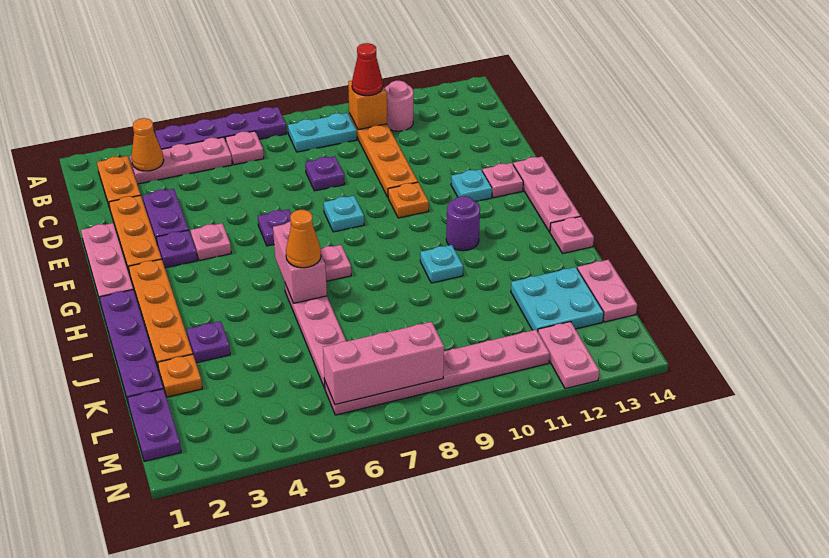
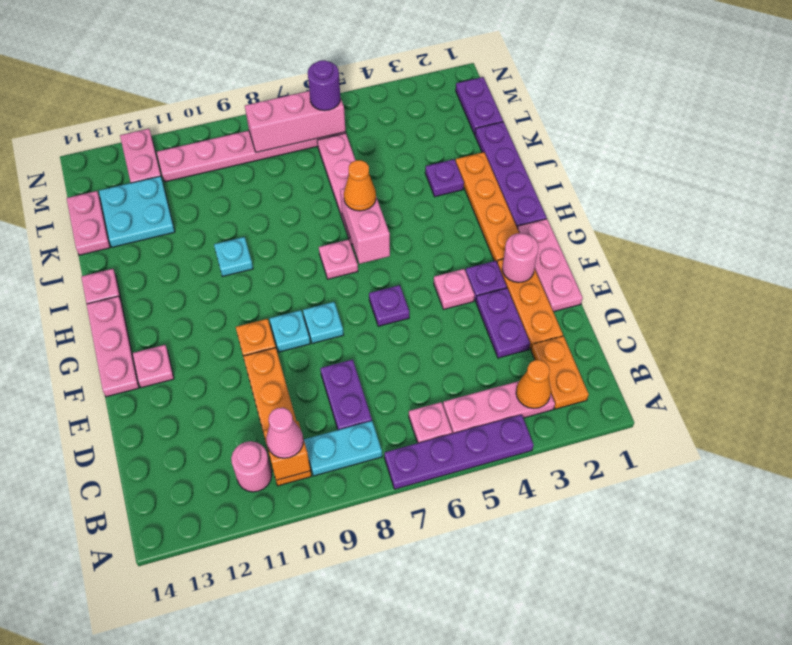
red cone B10 level 3 -> pink cone B10 level 3
purple plate D8 level 1 -> purple plate C8:D8 level 1
none -> pink round brick F2 level 2
cyan plate F12 level 1 -> cyan plate F9 level 1
purple round brick H11 level 1 -> purple round brick M6 level 3
orange plate K2 level 1 -> none

